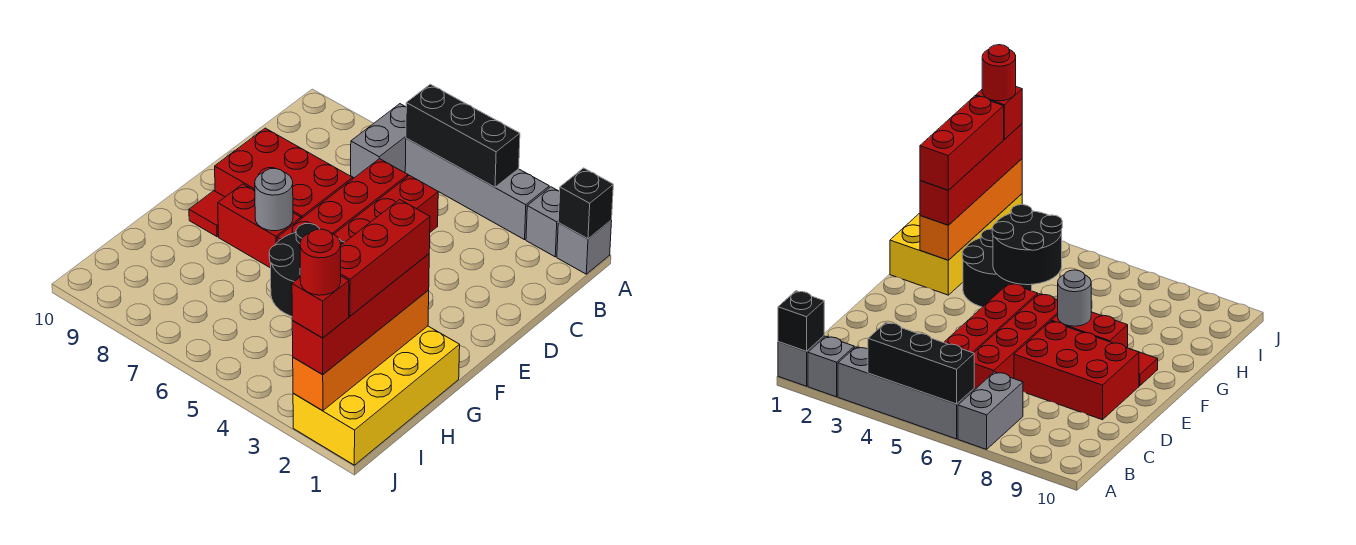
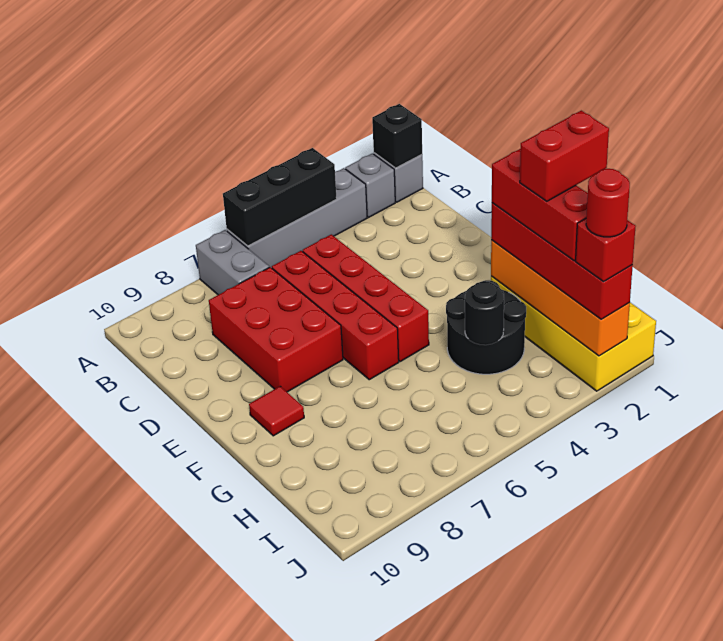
red brick D7:E9 level 1 -> red brick C7:E8 level 1
red brick F7:F8 level 1 -> red brick H1:H2 level 5
grey round brick F7 level 2 -> none
black round brick G4:H5 level 2 -> black round brick H4 level 2

